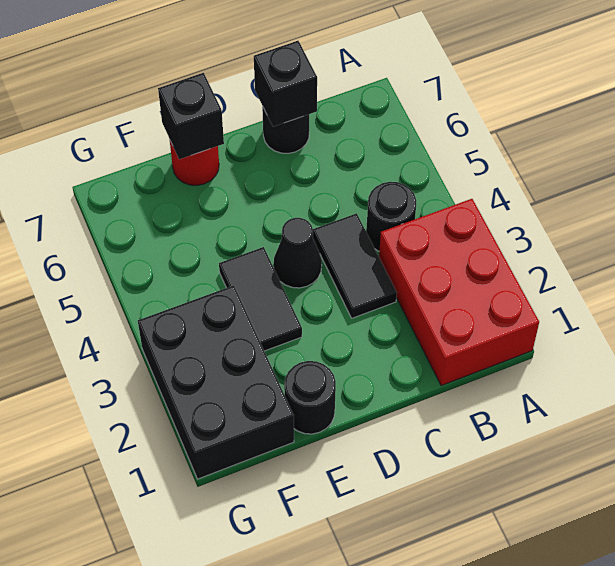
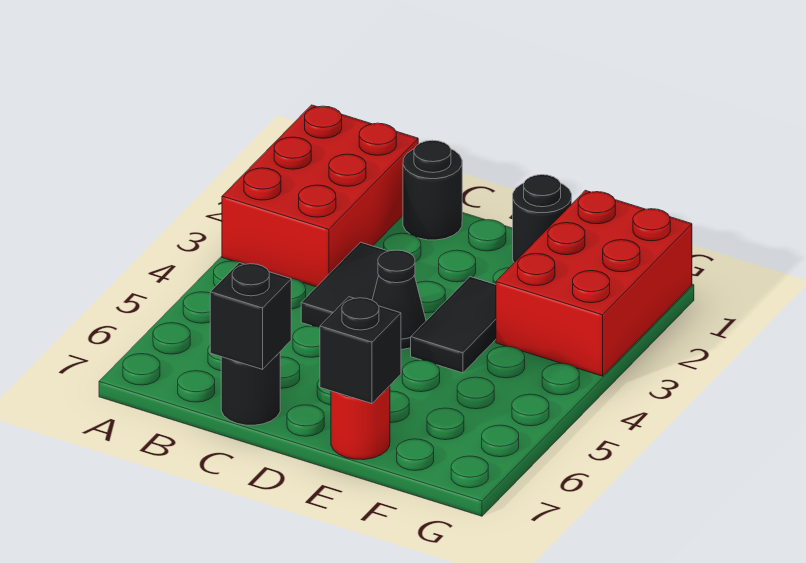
black round brick B4 level 1 -> black round brick C1 level 1
black brick F1:G3 level 1 -> red brick F1:G3 level 1

